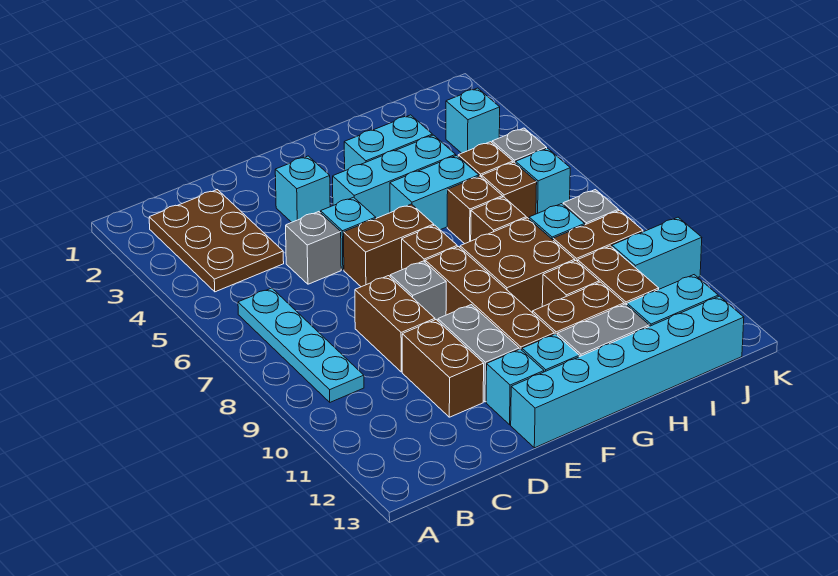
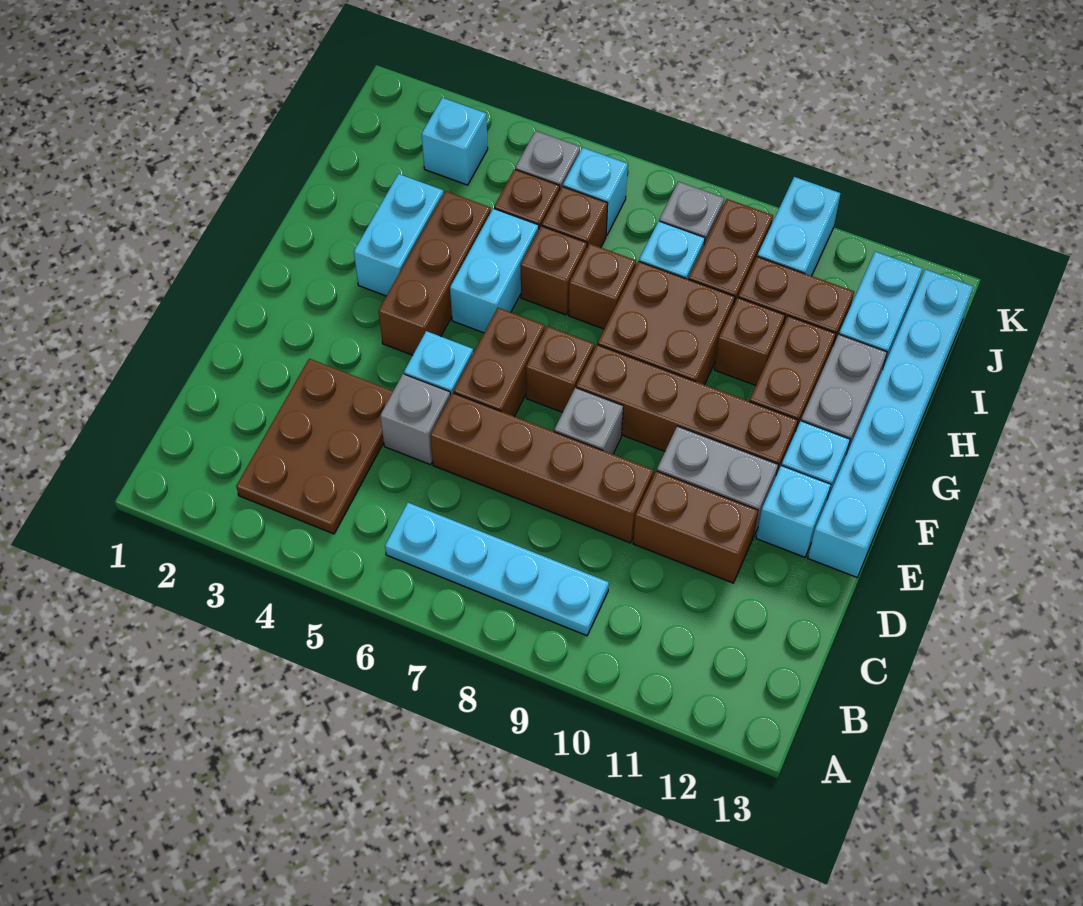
brown plate B2:C4 level 1 -> brown plate B3:D4 level 1
brown brick D8:D9 level 1 -> brown brick D6:D9 level 1
cyan brick E3 level 1 -> none
cyan brick F4:H4 level 1 -> brown brick F4:H4 level 1

